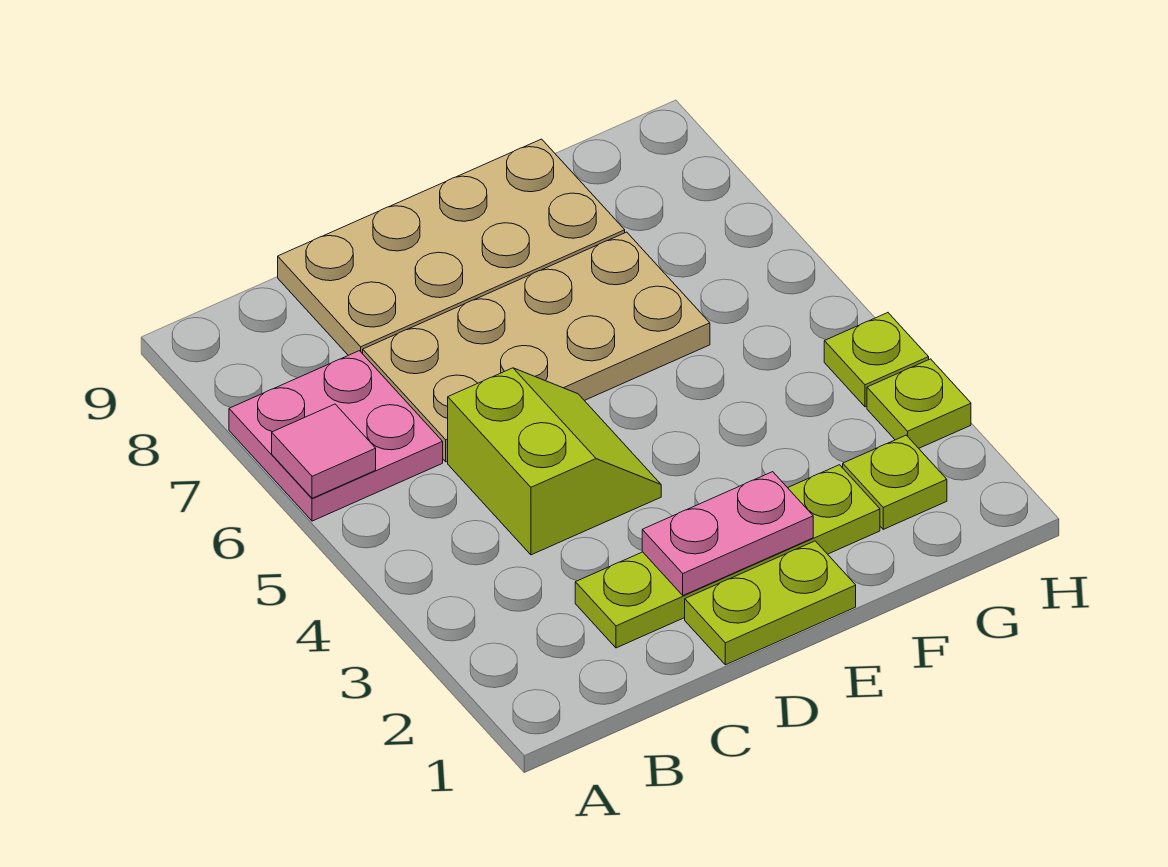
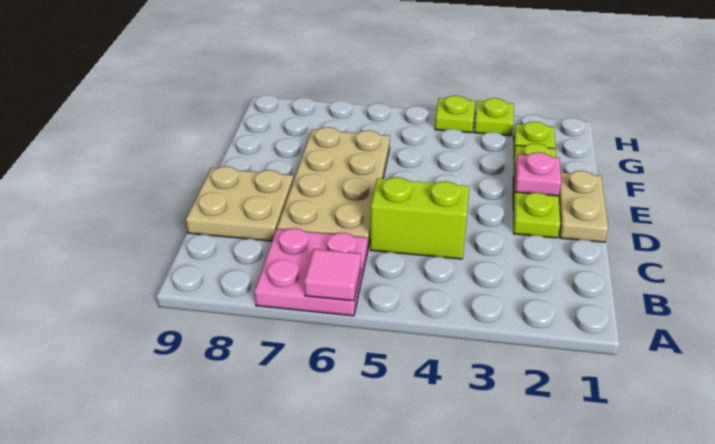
lime plate C2:F2 level 1 -> lime plate D2:F2 level 1
tan plate C8:F9 level 1 -> tan plate C8:D9 level 1
lime plate D1:E1 level 1 -> tan plate D1:E1 level 1
pink plate D2:E2 level 2 -> pink plate E2 level 2

